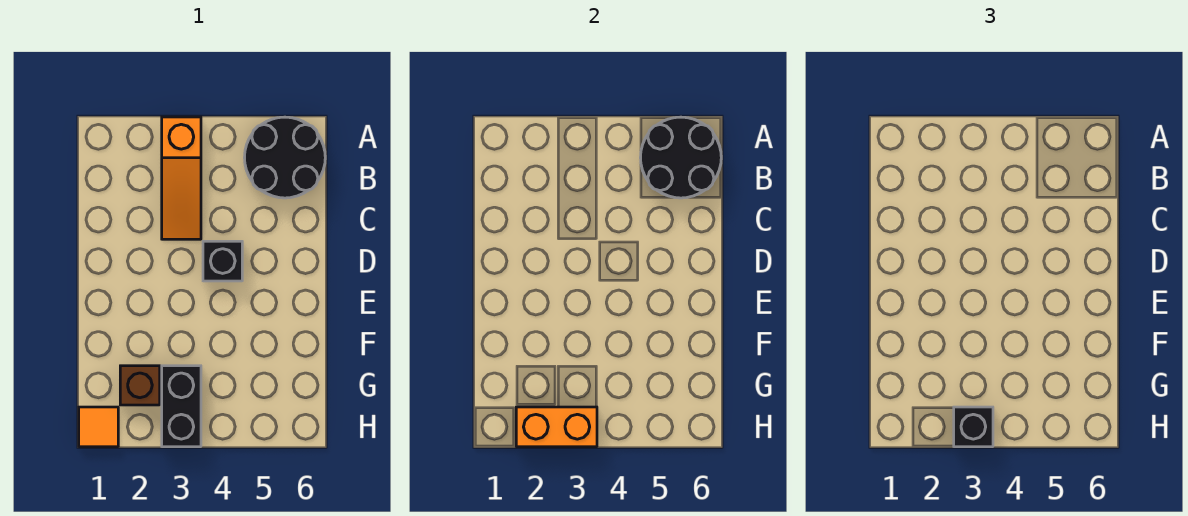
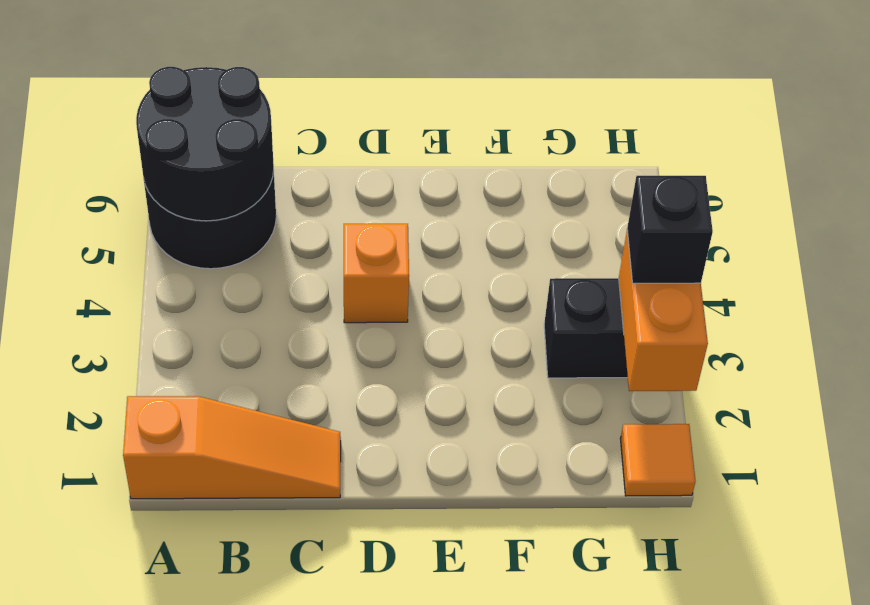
orange slope A3:C3 level 1 top A -> orange slope A1:C1 level 1 top A
black brick D4 level 1 -> orange brick D4 level 1
brown brick G2 level 1 -> none

